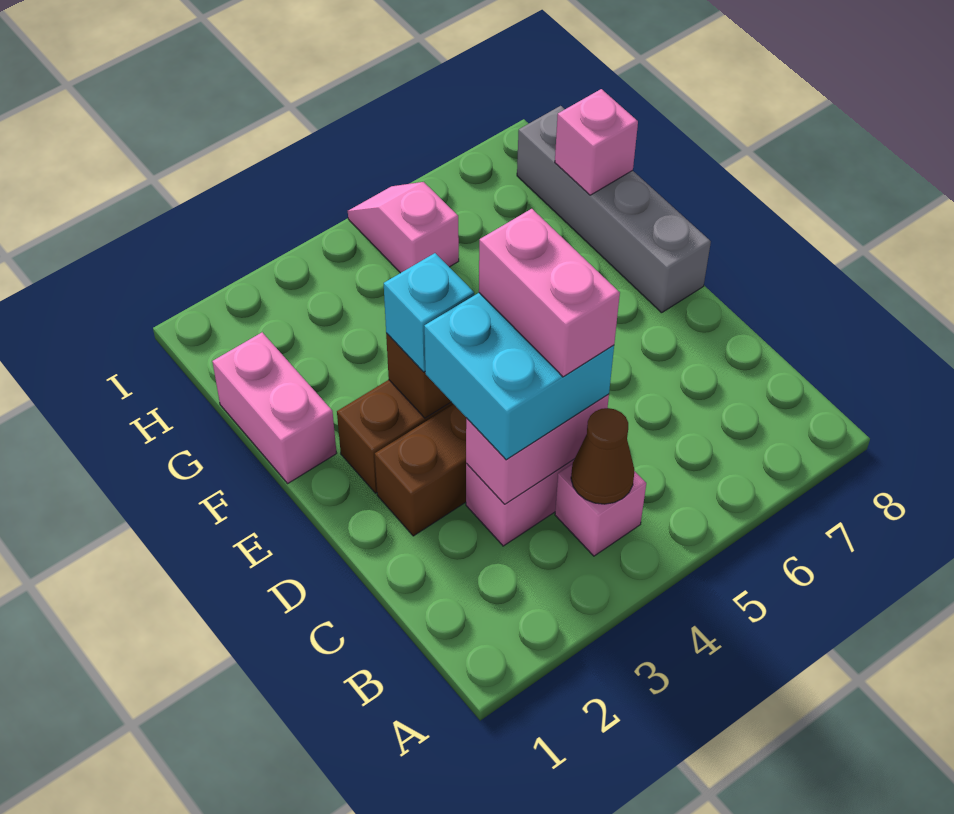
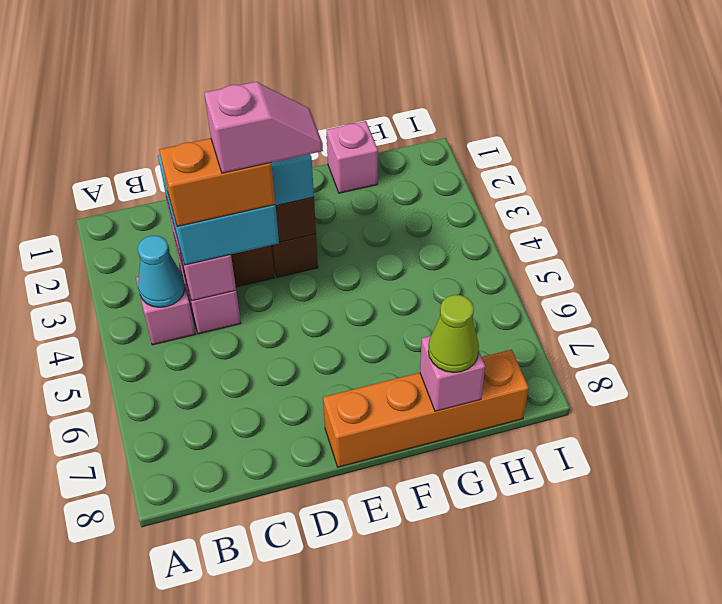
brown cone B4 level 2 -> cyan cone B4 level 2
pink brick C4:D4 level 4 -> orange brick C4:D4 level 4
grey brick E8:H8 level 1 -> orange brick E8:H8 level 1
pink brick F1:G1 level 1 -> pink brick G1 level 1
none -> lime cone G8 level 3
pink slope H5:I5 level 1 top H -> pink slope D4:E4 level 5 top D

